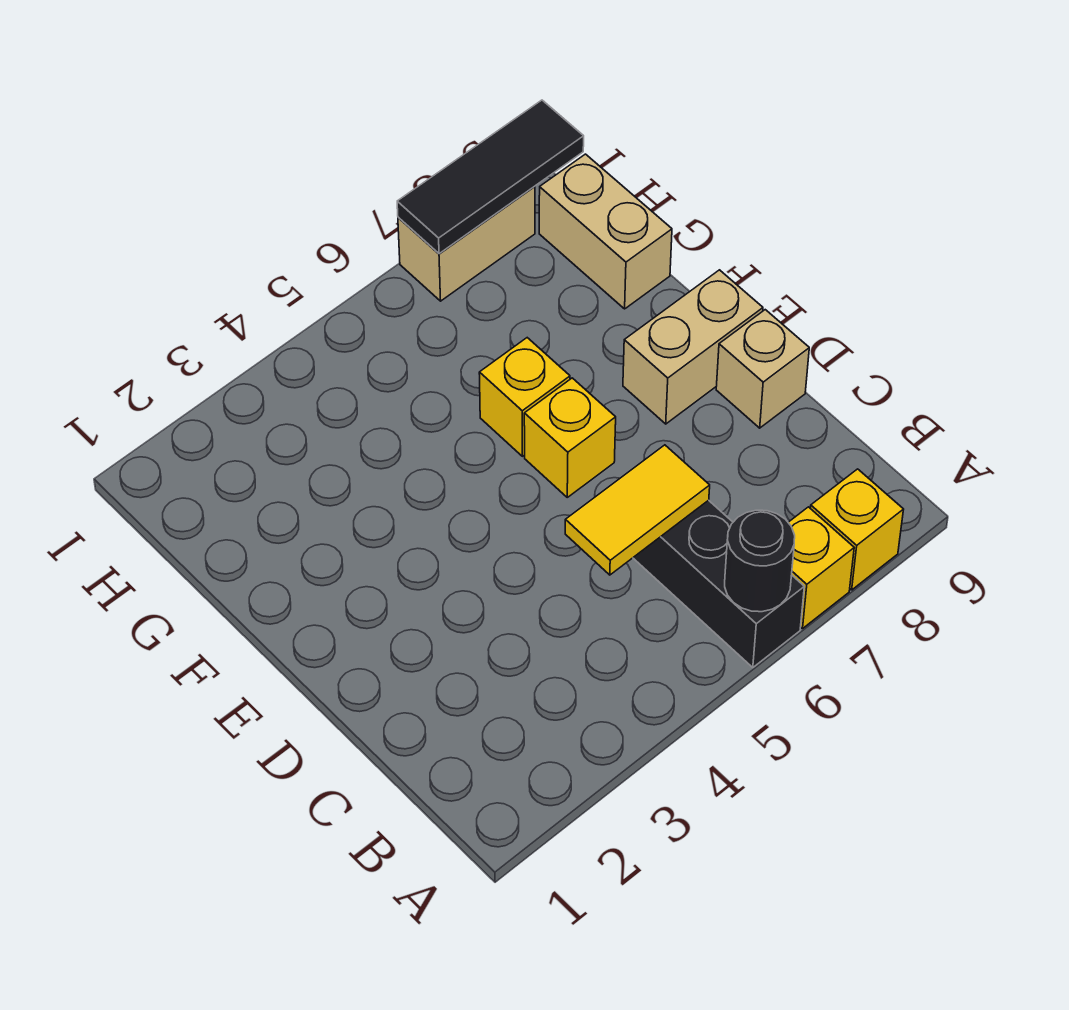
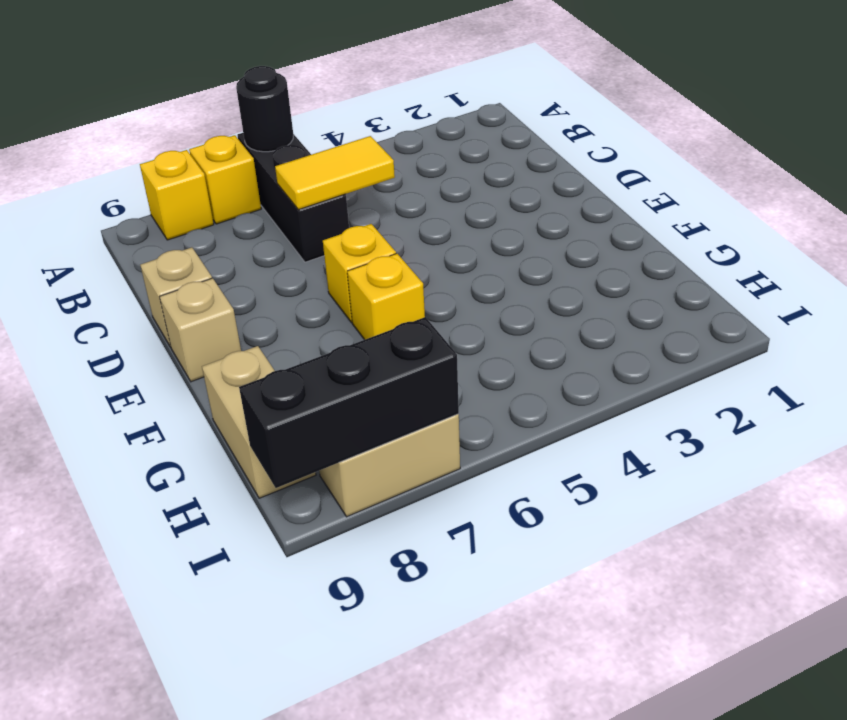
tan brick E8:E9 level 1 -> tan brick E9 level 1
black tile I7:I9 level 2 -> black brick I7:I9 level 2

